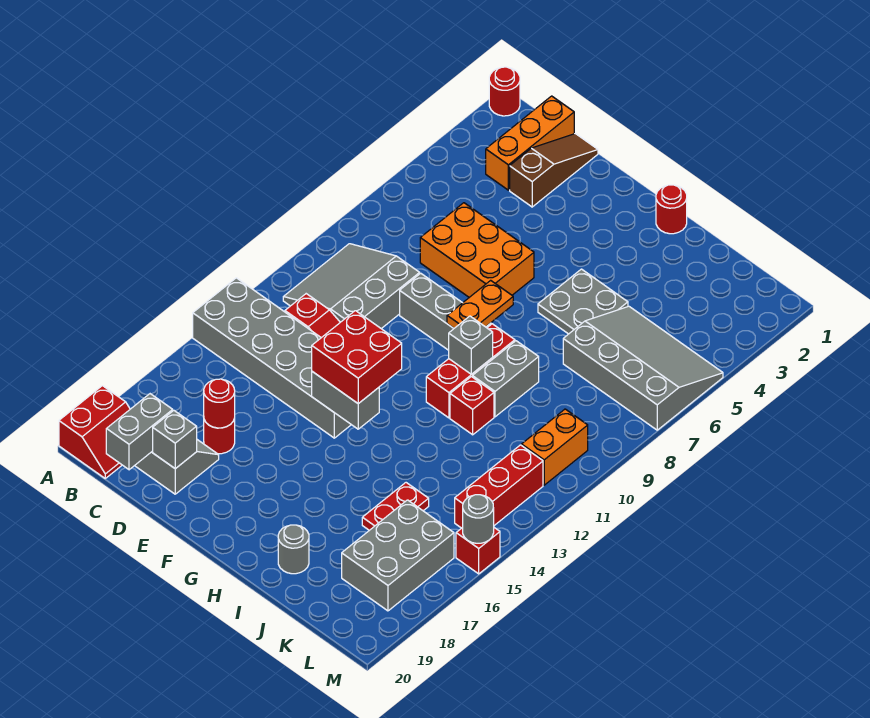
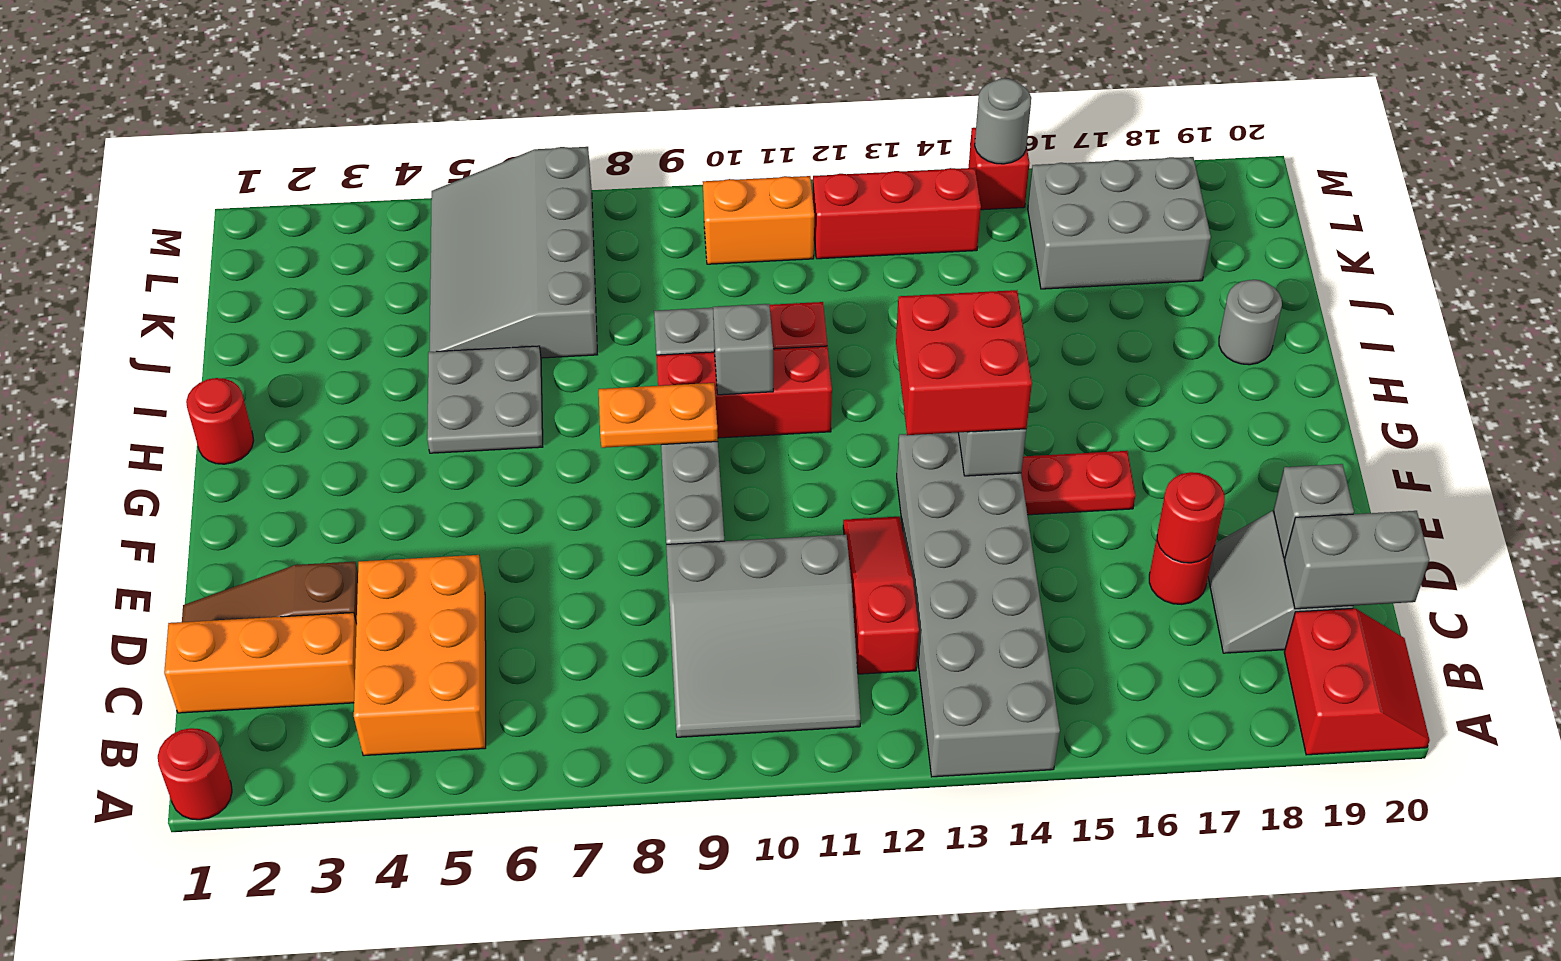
red slope A19:B20 level 1 top A -> red slope A19:B20 level 1 top 19
orange brick D6:F7 level 1 -> orange brick B4:D5 level 1
red plate J15:J16 level 1 -> red plate F15:F16 level 1

